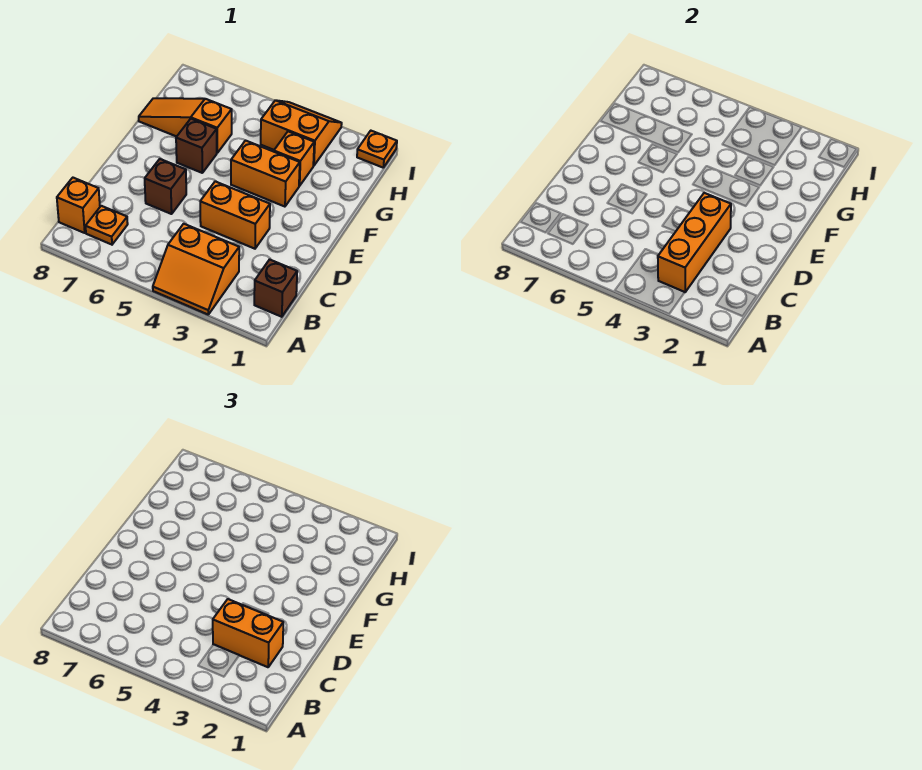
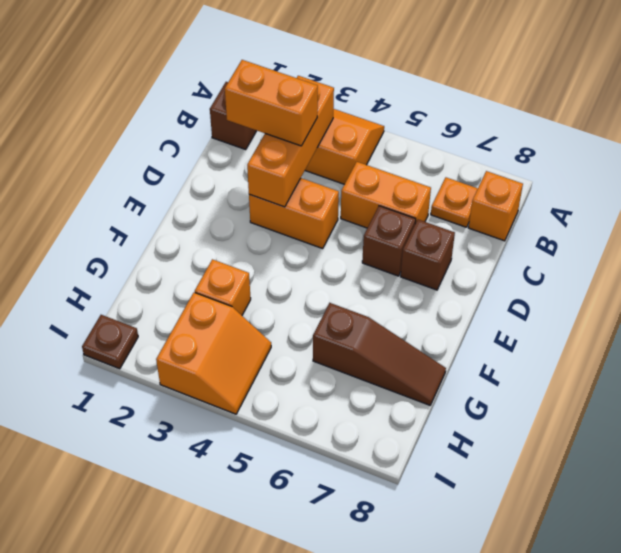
orange brick F3:F4 level 1 -> orange brick C5:C6 level 1
brown brick F6 level 1 -> brown brick D7 level 1
orange slope G6:G8 level 1 top 6 -> brown slope G6:G8 level 1 top 6
orange slope H3:I4 level 1 top H -> orange slope H3:I4 level 1 top 3
orange plate I1 level 1 -> brown plate I1 level 1

